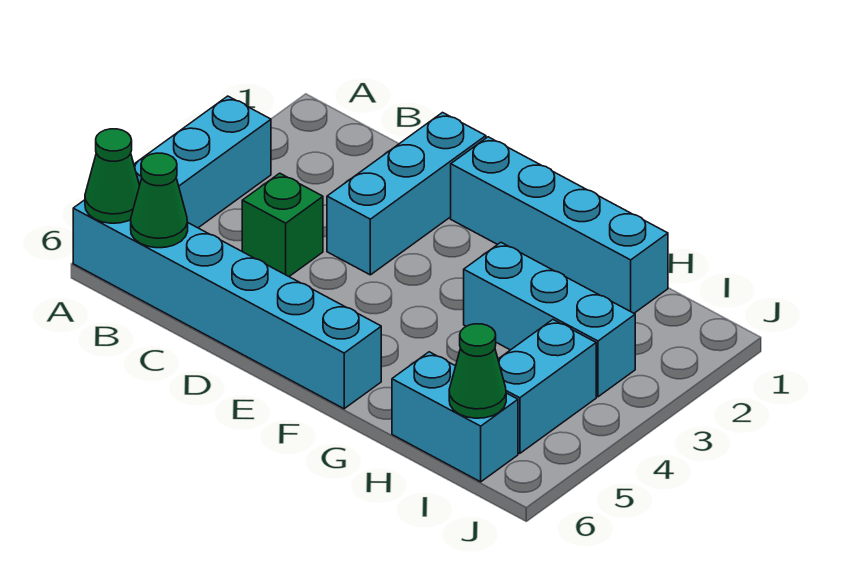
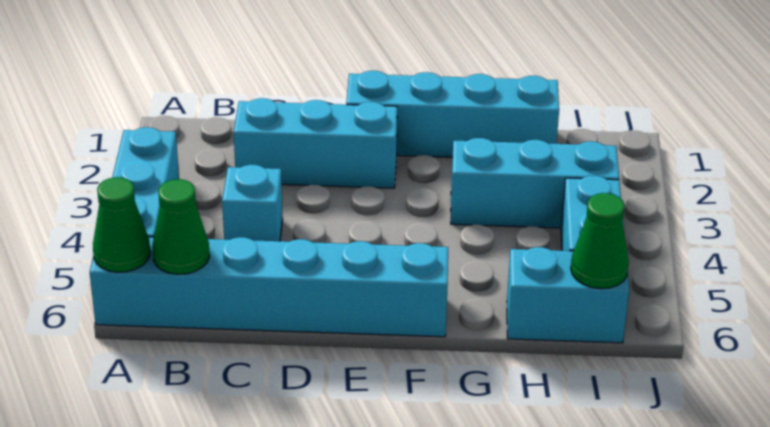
green brick C4 level 1 -> cyan brick C4 level 1
cyan brick D1:D3 level 1 -> cyan brick C2:E2 level 1

